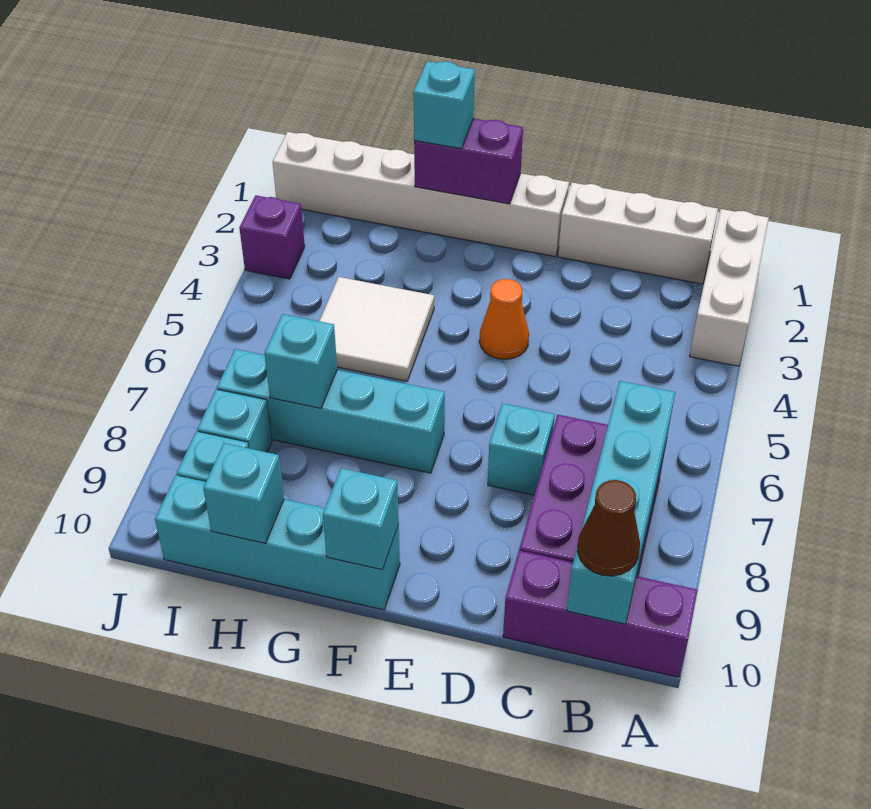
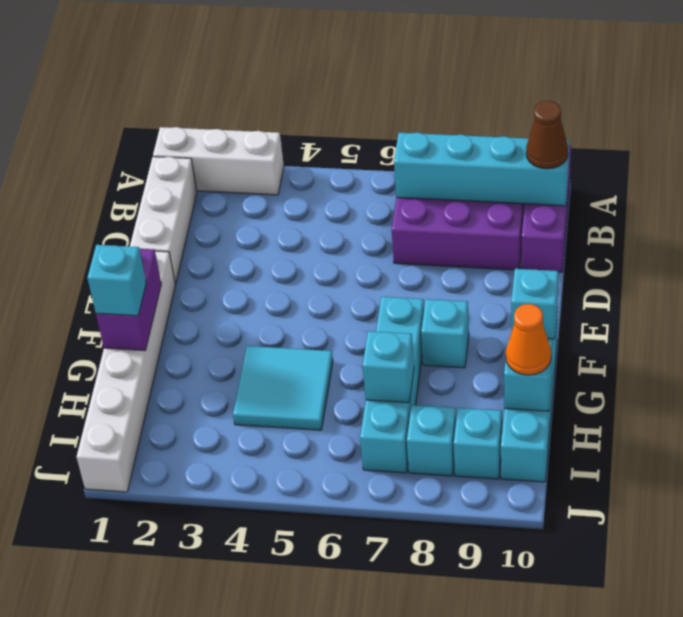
cyan brick D7 level 1 -> cyan brick F8 level 1
orange cone E4 level 1 -> orange cone H10 level 3
white tile G4:H5 level 1 -> cyan tile G4:H5 level 1
purple brick J3 level 1 -> none

